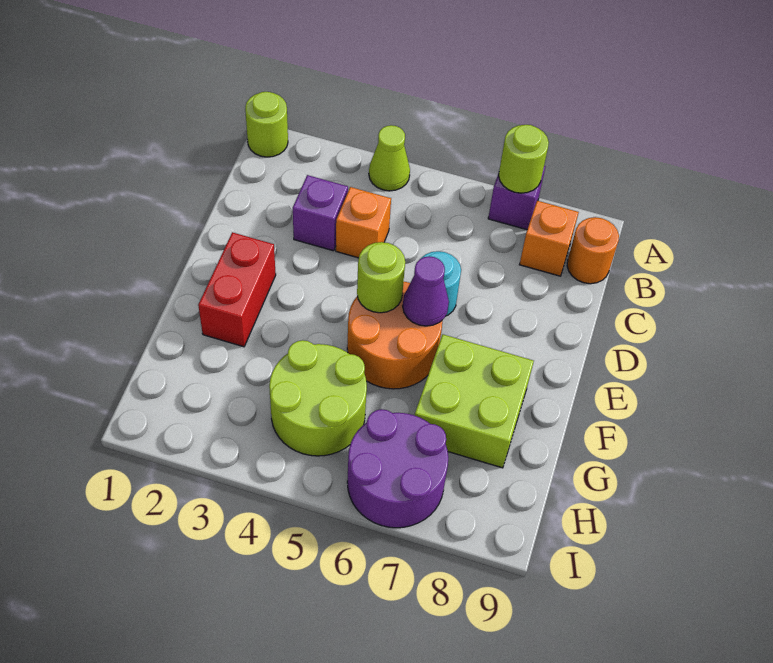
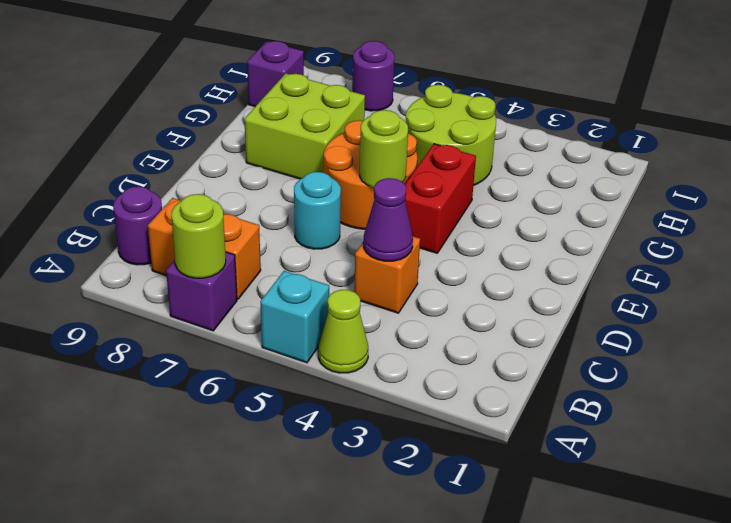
lime round brick A1 level 1 -> none
none -> cyan brick A5 level 1
orange brick B8 level 1 -> orange brick B7:B8 level 1
orange round brick B9 level 1 -> purple round brick B9 level 1
purple brick C3 level 1 -> purple brick H9 level 1
red brick E2:F2 level 1 -> red brick E4:F4 level 1
purple cone E6 level 2 -> purple cone C4 level 2
purple round brick H6:I7 level 1 -> purple round brick I7 level 1

